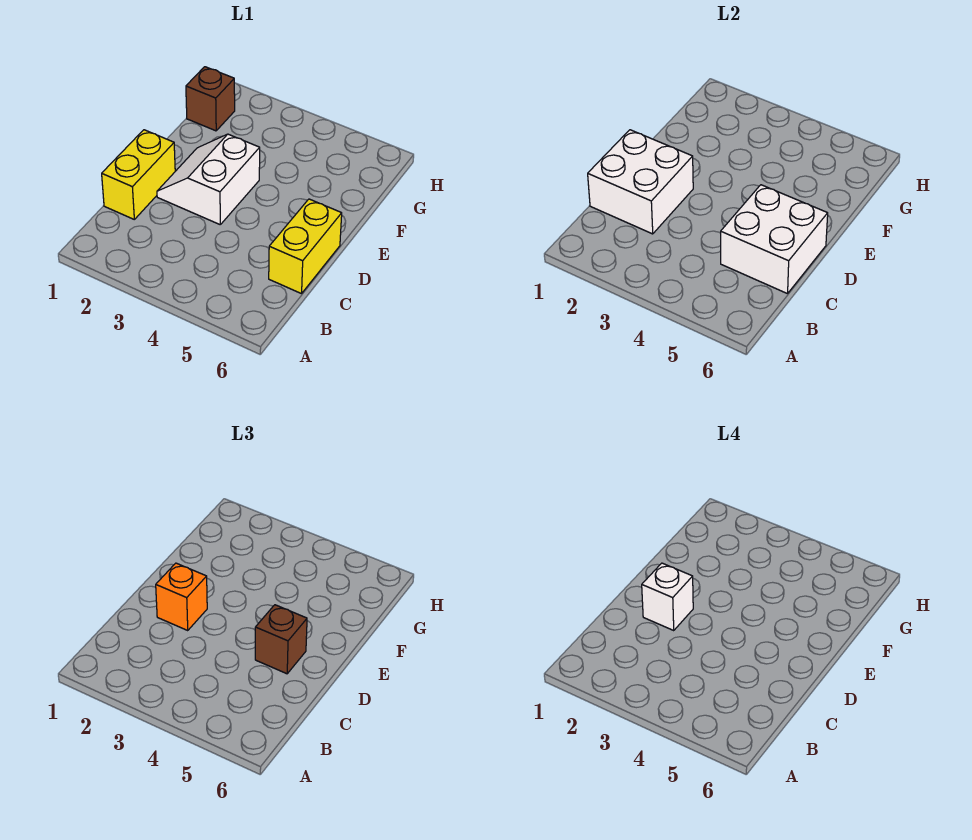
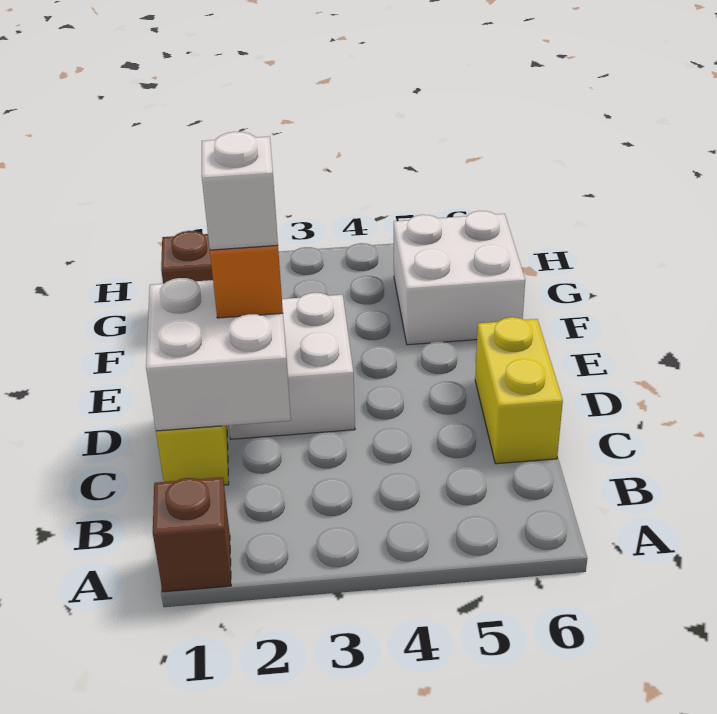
white brick C5:D6 level 2 -> white brick F5:G6 level 1
brown brick D5 level 3 -> brown brick A1 level 1

